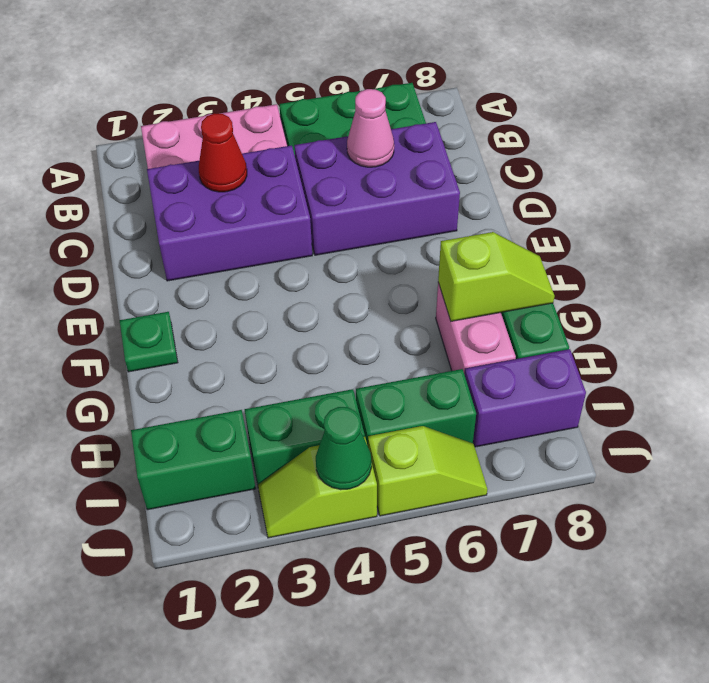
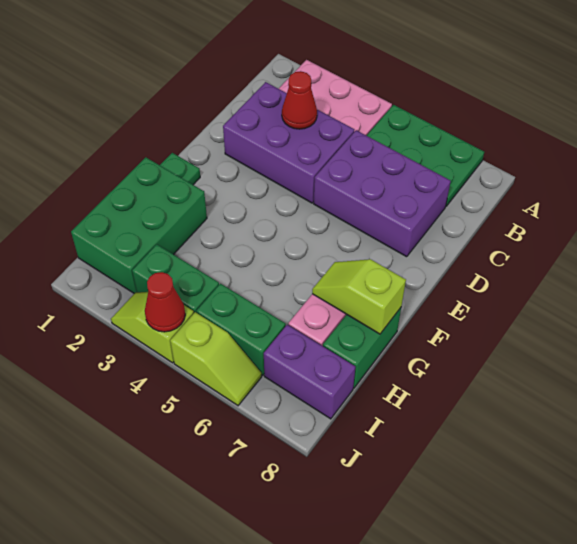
pink cone C6 level 2 -> none
lime slope G7:G8 level 2 top 7 -> lime slope G7:G8 level 2 top 8
green brick I1:I2 level 1 -> green brick G1:I2 level 1
green cone J4 level 2 -> red cone J4 level 2

